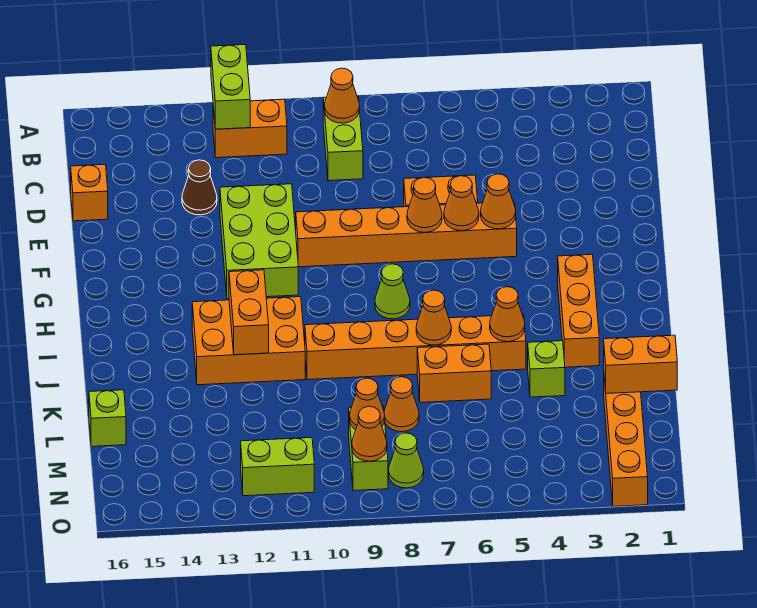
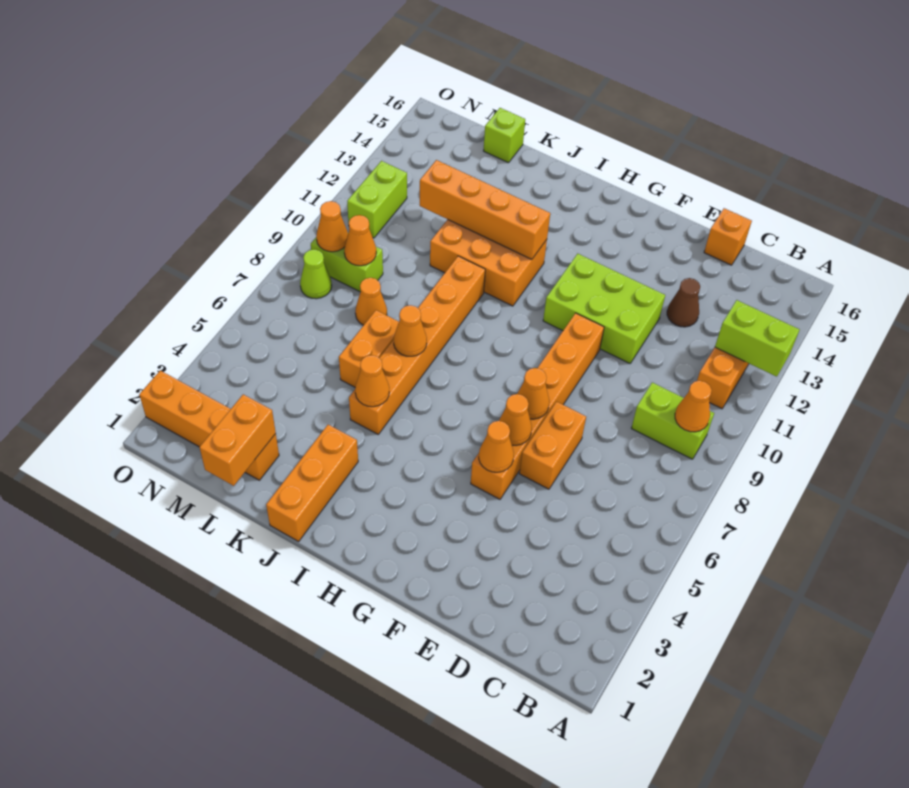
orange brick H3:J3 level 1 -> orange brick J1:J3 level 1
lime cone H8 level 1 -> none
orange brick I11:J13 level 1 -> orange brick I11:K12 level 1
orange brick I12:J12 level 2 -> orange brick I12:L12 level 2
lime brick K4 level 1 -> none

